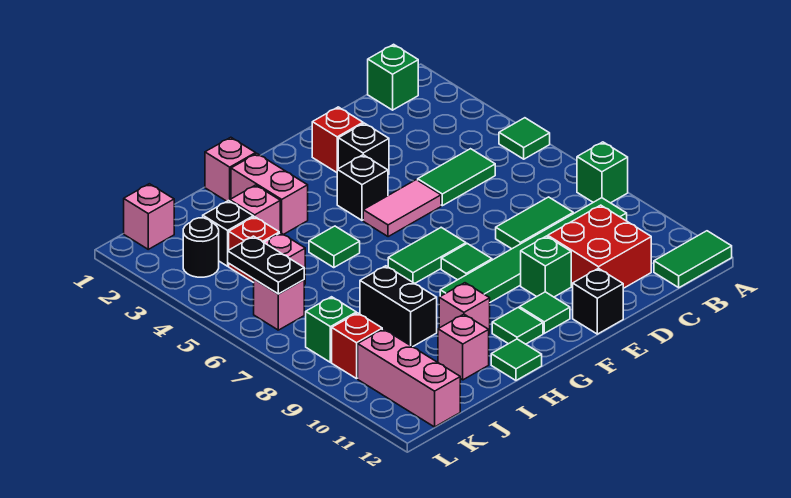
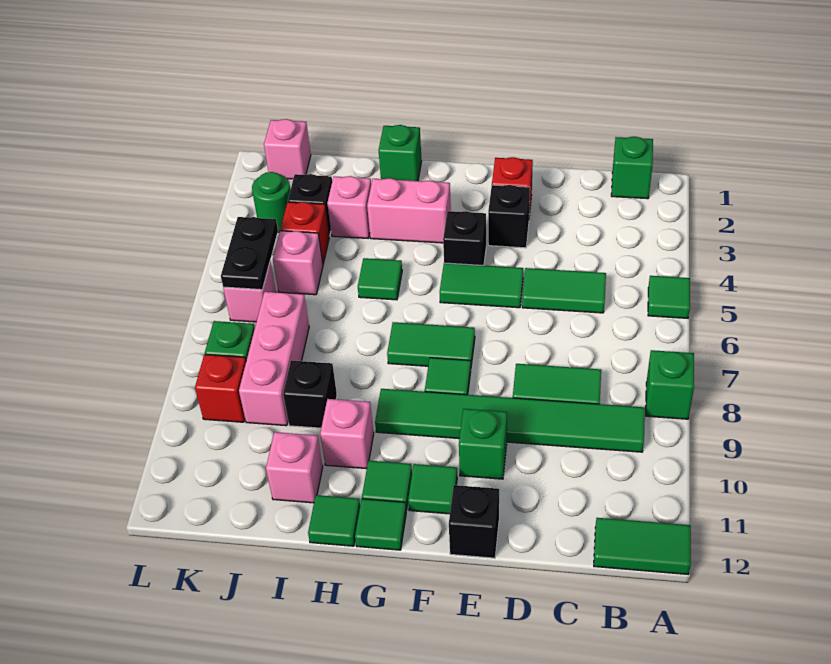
red brick C10:D11 level 1 -> none
pink tile E5:F5 level 1 -> green tile E5:F5 level 1
none -> green tile G12 level 1
pink brick H1 level 1 -> green brick H1 level 1
pink brick H2:H3 level 1 -> pink brick G3:H3 level 1
black brick I8:I9 level 1 -> black brick I9 level 1
black round brick K3 level 1 -> green round brick K3 level 1
pink brick K10:K12 level 1 -> pink brick J7:J9 level 1

